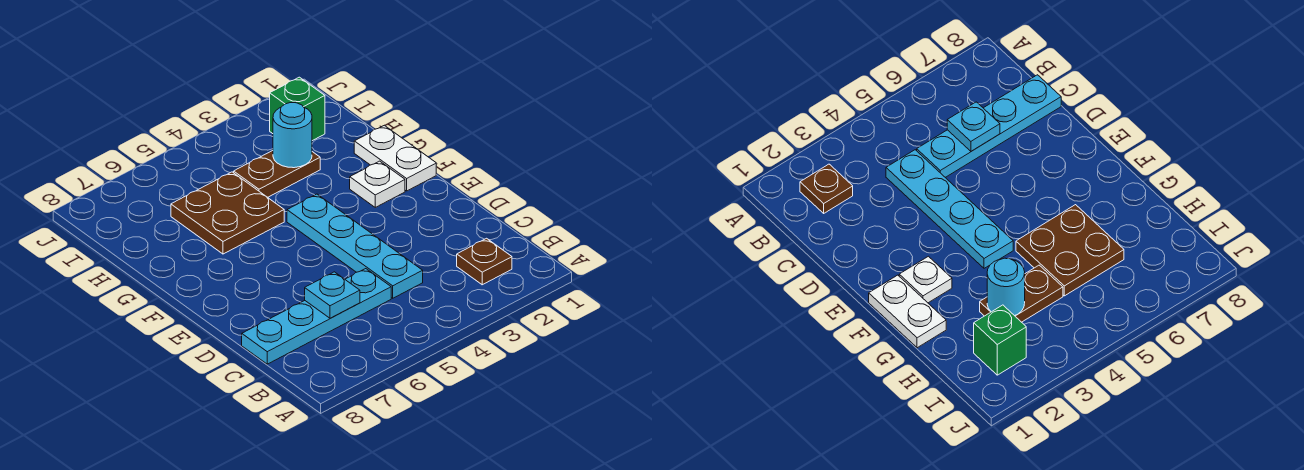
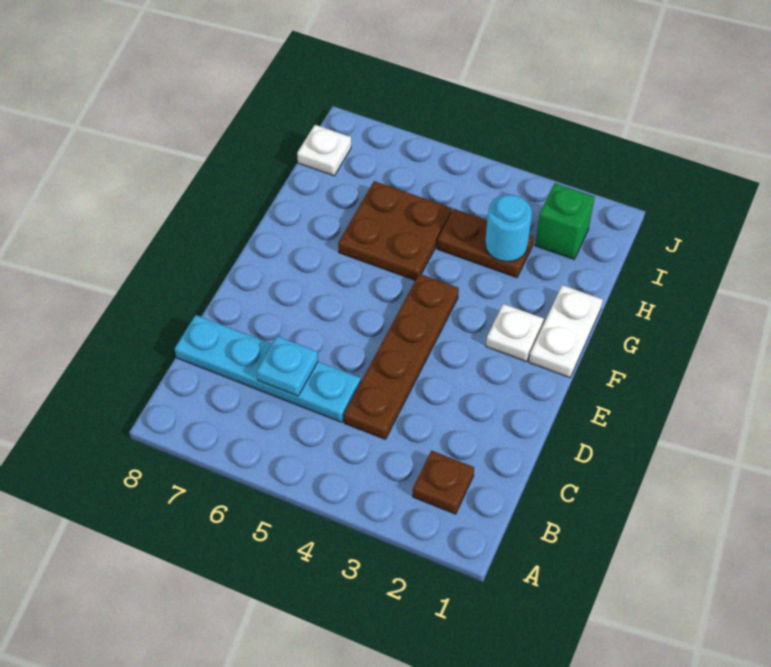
cyan plate C4:F4 level 1 -> brown plate C4:F4 level 1
none -> white plate I8 level 1

